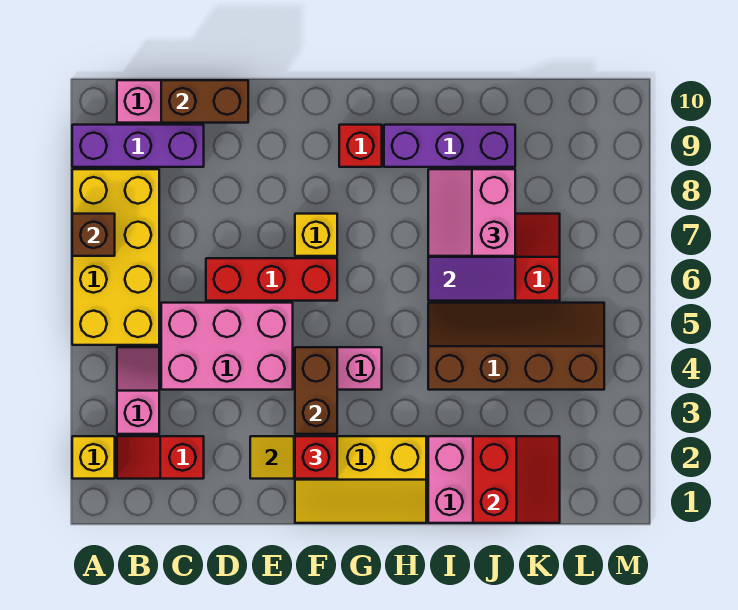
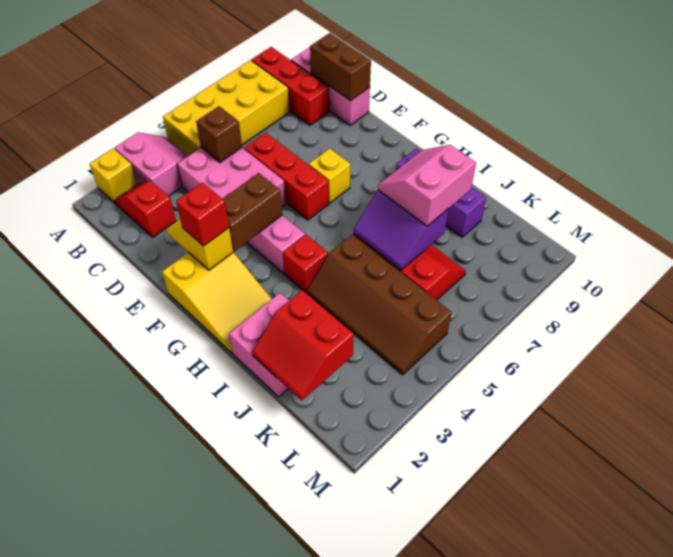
brown brick A7 level 2 -> brown brick C5 level 2
purple brick A9:C9 level 1 -> red brick A9:C9 level 1
pink slope B3:B4 level 1 top 3 -> pink slope A3:B4 level 1 top 3
yellow slope F1:H2 level 1 top 2 -> yellow slope F1:H2 level 1 top F
red brick G9 level 1 -> red brick H4 level 1
brown slope I4:L5 level 1 top 4 -> brown slope I4:L5 level 1 top 5
red slope J1:K2 level 2 top J -> red slope J1:K2 level 2 top 2

